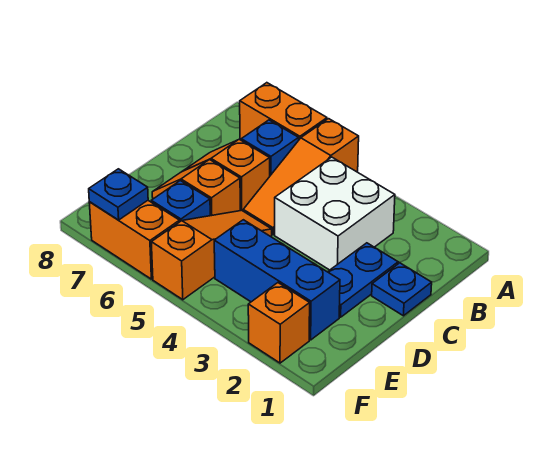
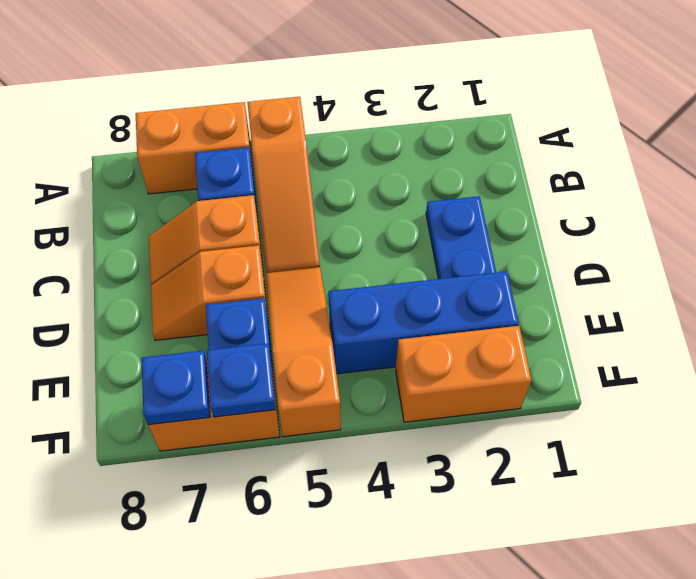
white brick B3:C4 level 1 -> none
blue plate C1 level 1 -> blue plate F6 level 2
orange brick F2 level 1 -> orange brick F2:F3 level 1

